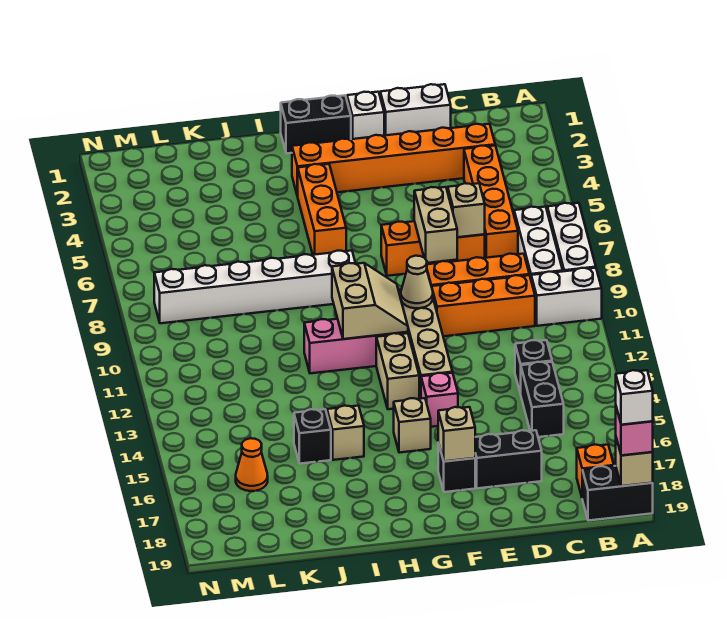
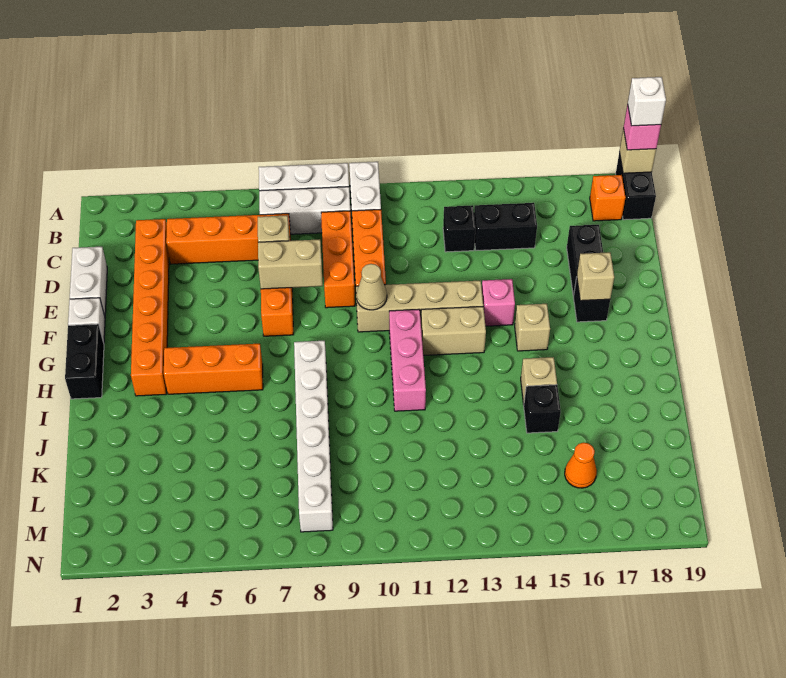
tan slope G10:H11 level 2 top H -> none

